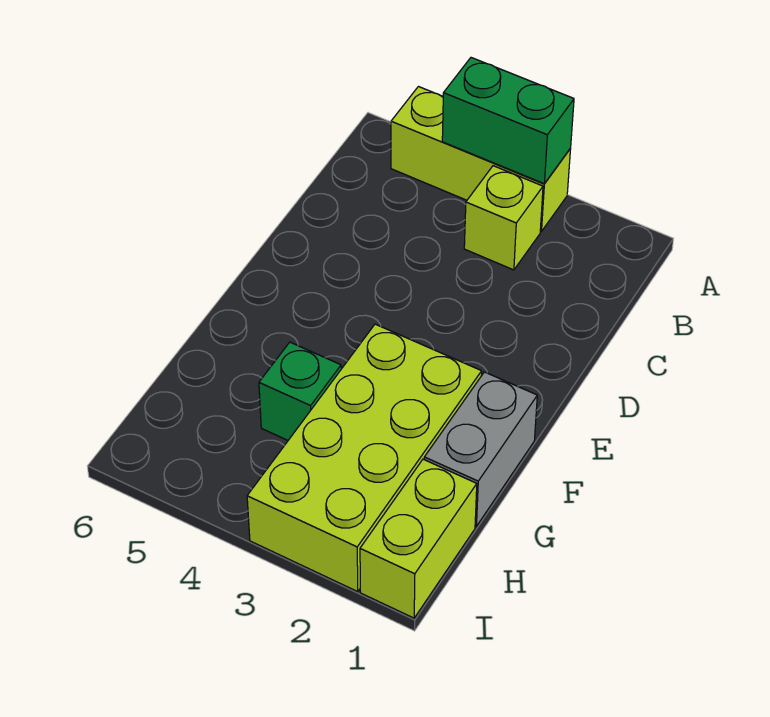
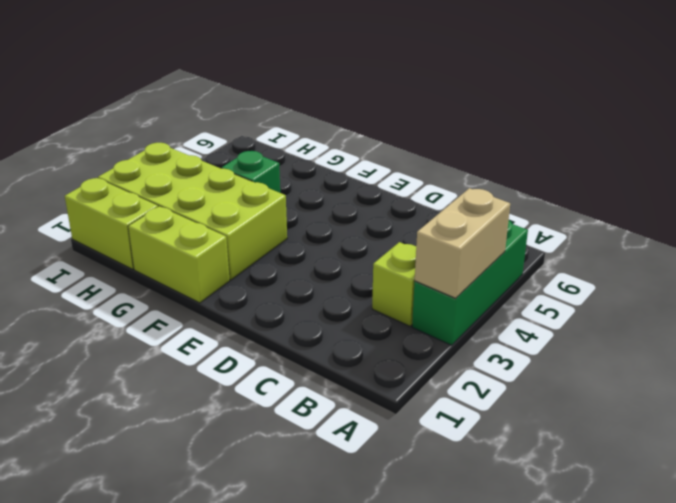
lime brick A3:A5 level 1 -> green brick A3:A5 level 1
green brick A3:A4 level 2 -> tan brick A3:A4 level 2
grey brick F1:G1 level 1 -> lime brick F1:G1 level 1

